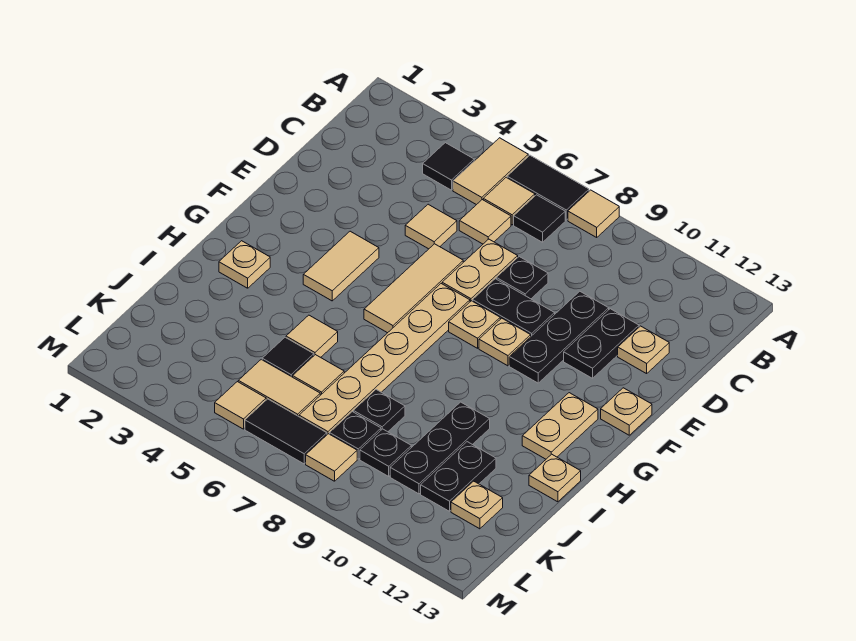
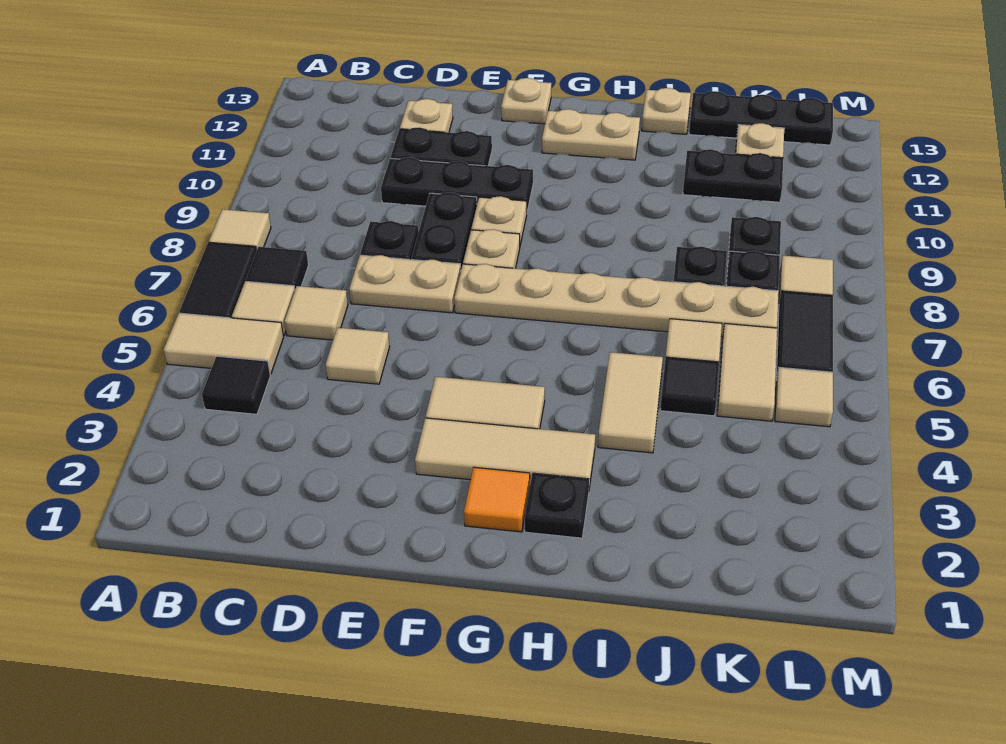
tan tile E6:G6 level 1 -> tan tile F3:H3 level 1
none -> orange tile G2 level 1
tan plate H2 level 1 -> black plate H2 level 1
tan tile I5 level 1 -> tan tile I4:I5 level 1
black plate I10:K10 level 1 -> black plate J13:L13 level 1

